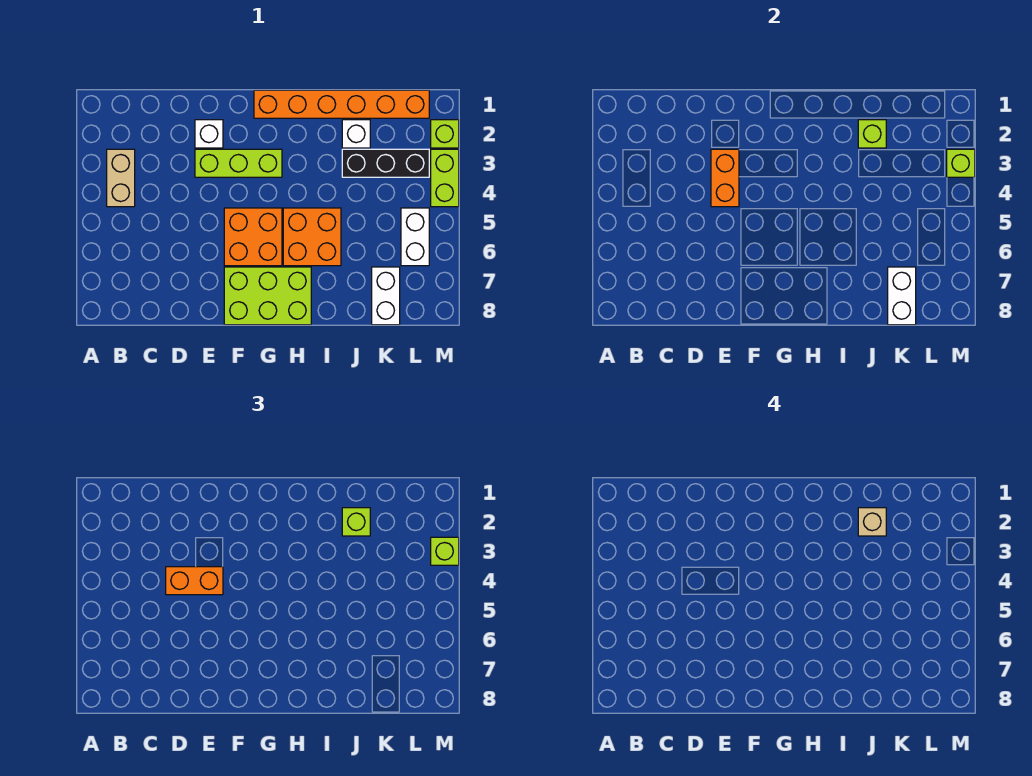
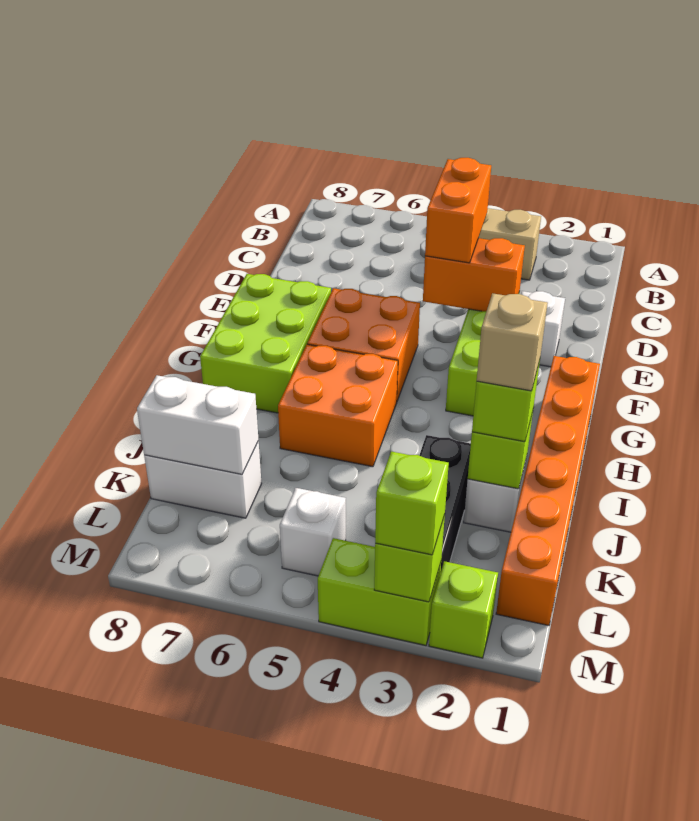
white brick L5:L6 level 1 -> white brick L5 level 1

